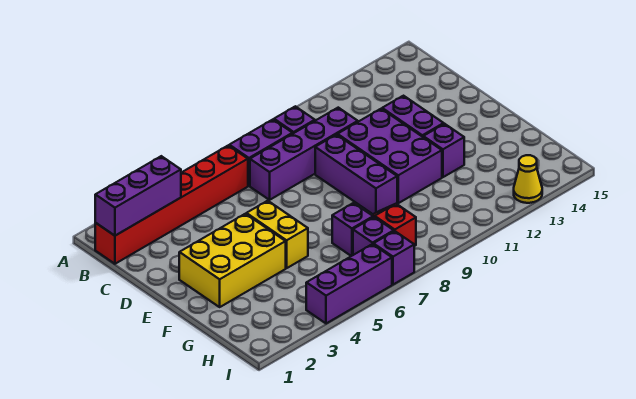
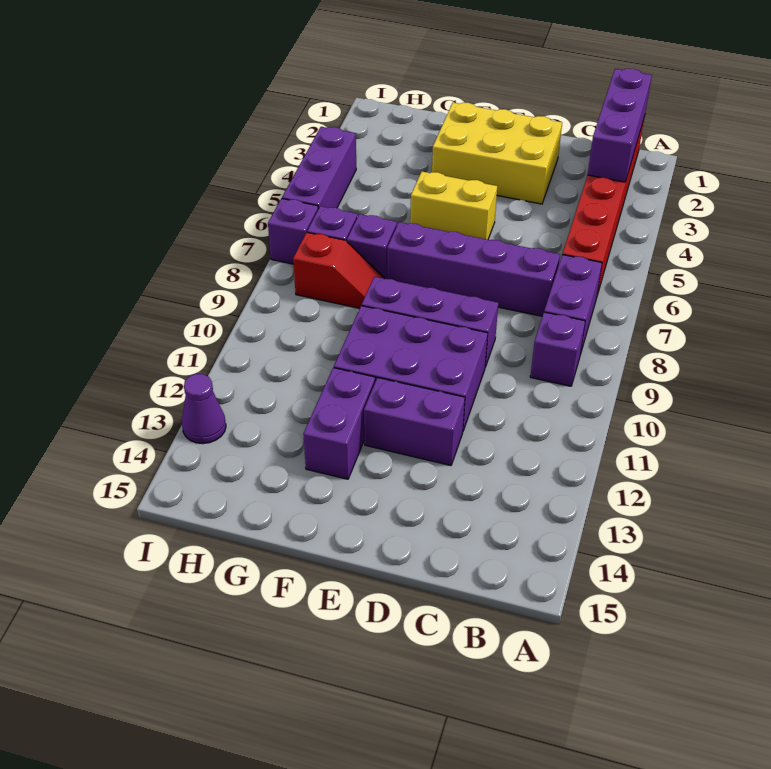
purple brick C7:C10 level 1 -> purple brick C7:F7 level 1
yellow brick E2:F4 level 1 -> yellow brick D2:F3 level 1
purple brick F12 level 1 -> purple brick F12:F13 level 1
yellow cone I13 level 1 -> purple cone I13 level 1

